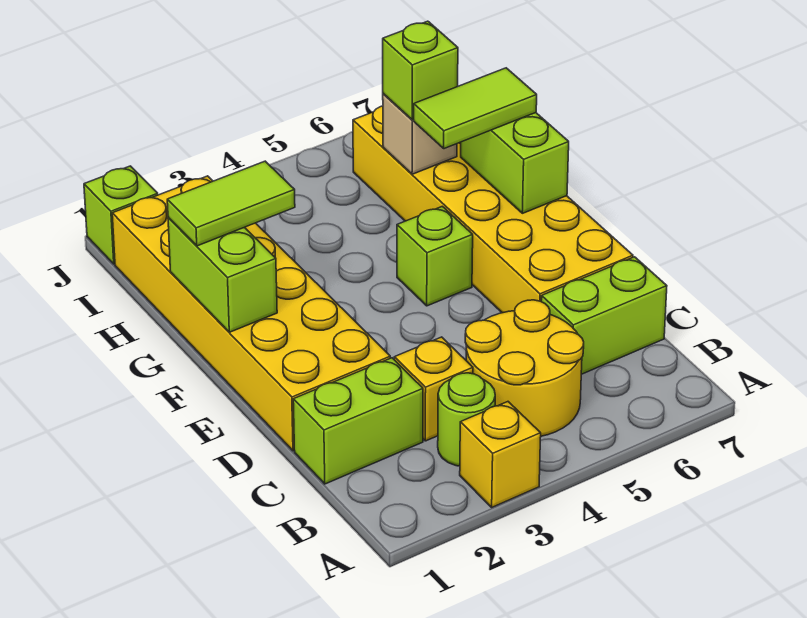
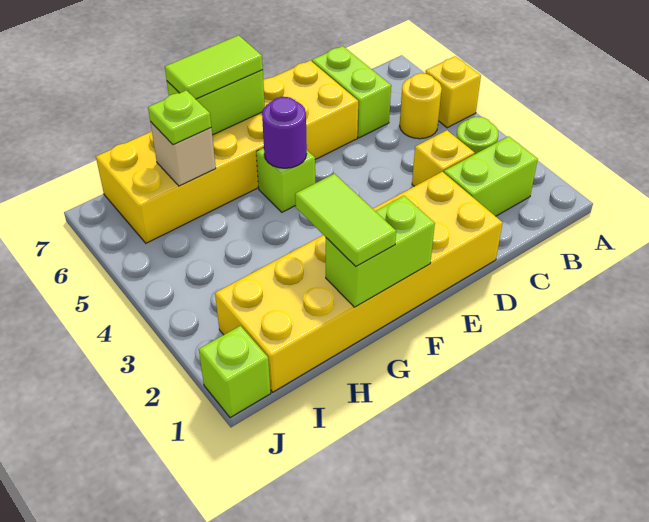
yellow brick A3 level 1 -> yellow brick A5 level 1
yellow round brick B4:C5 level 1 -> yellow round brick B5 level 1
lime brick C1:C2 level 1 -> lime brick B2:C2 level 1
none -> purple round brick F5 level 2
lime tile G6:G7 level 3 -> lime tile F7:G7 level 3
lime brick H6 level 3 -> lime plate H6 level 3

